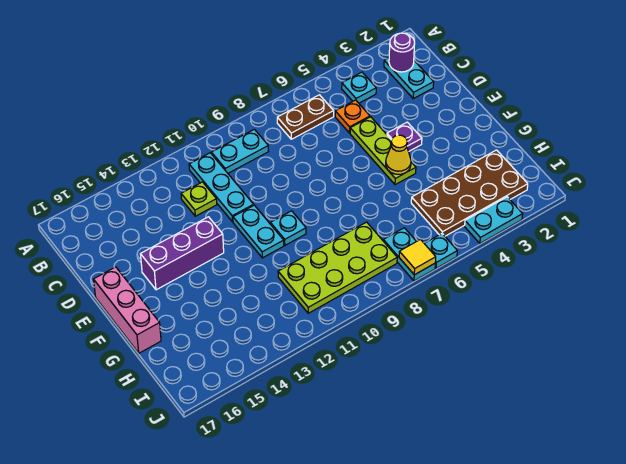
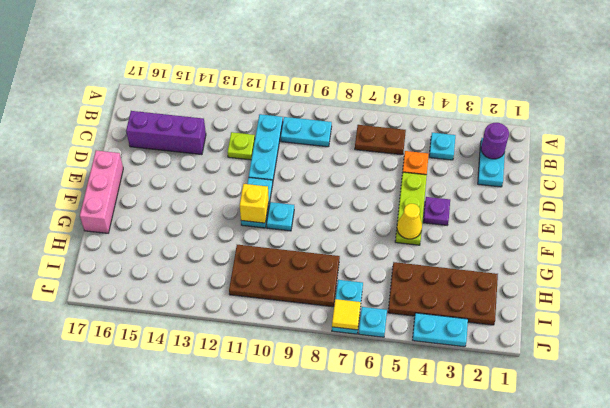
purple brick E13:E15 level 1 -> purple brick C14:C16 level 1
none -> yellow brick F11 level 2
lime plate H8:I11 level 1 -> brown plate H8:I11 level 1

